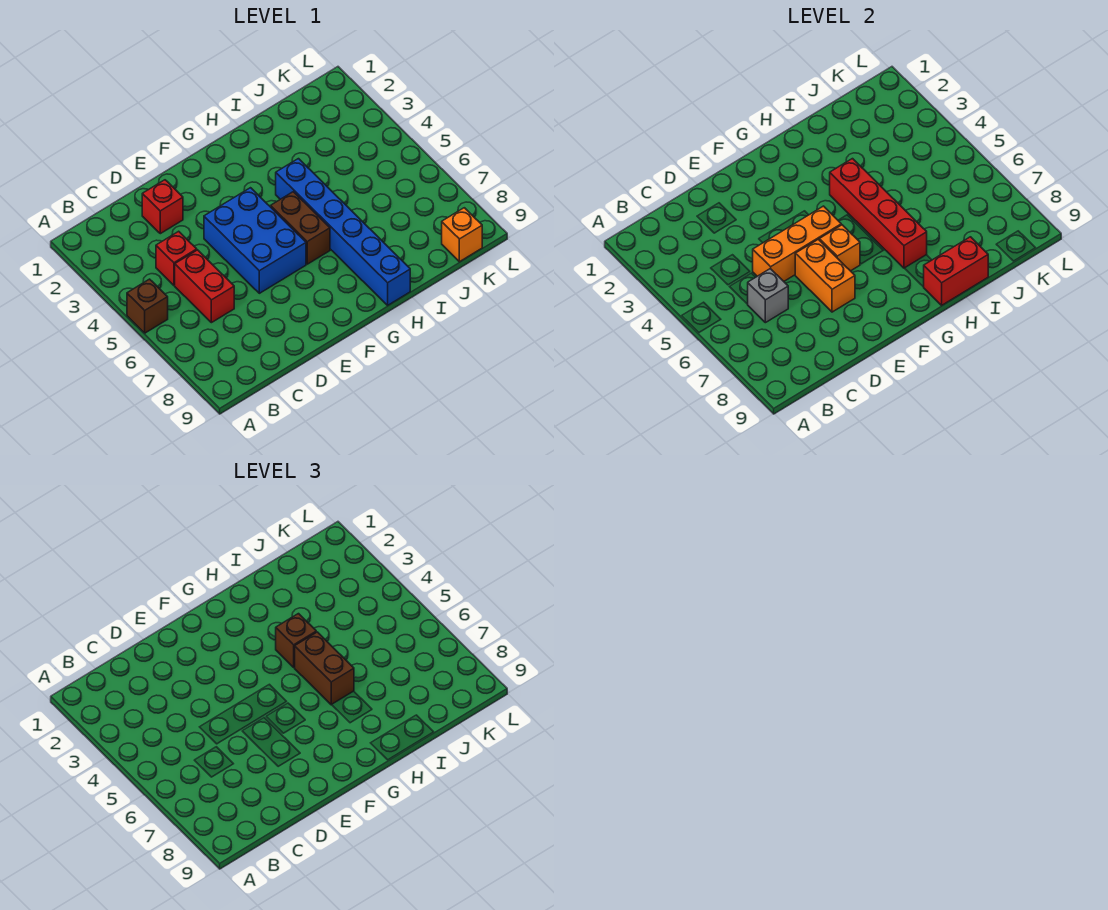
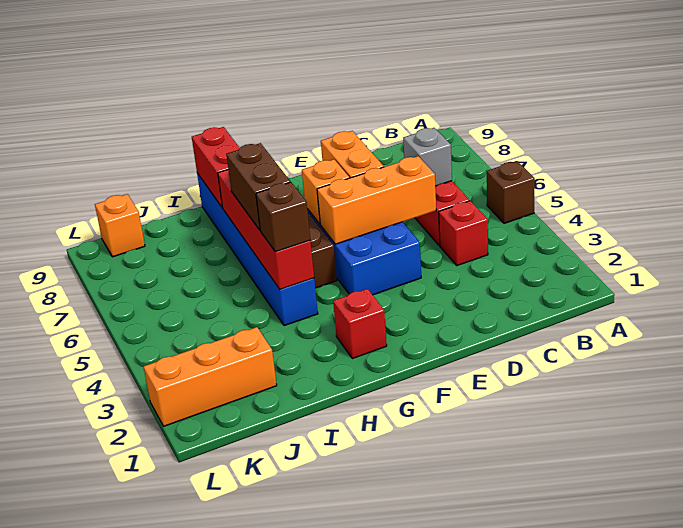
red brick D2 level 1 -> red brick G2 level 1
red brick H9:I9 level 2 -> red brick H8:H9 level 2
none -> orange brick J2:L2 level 1

